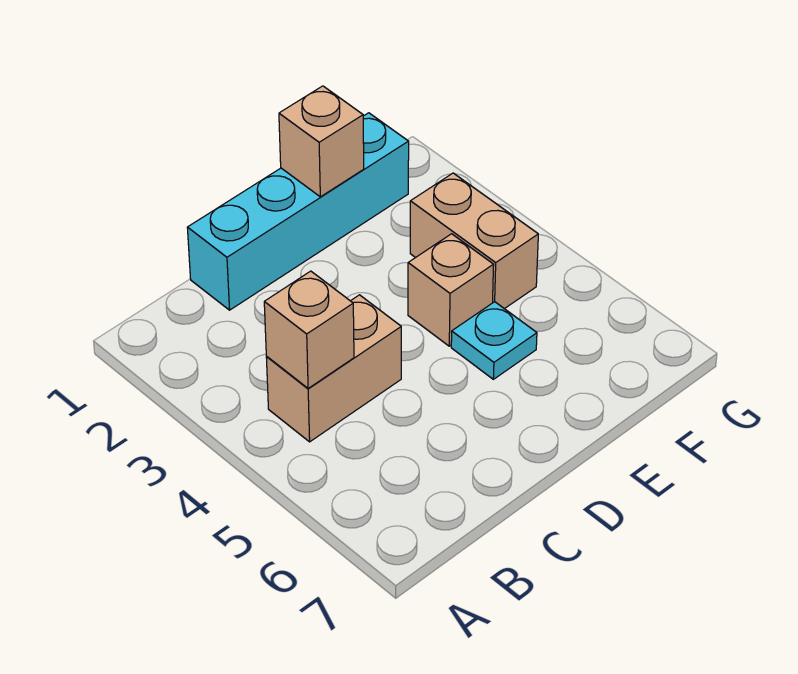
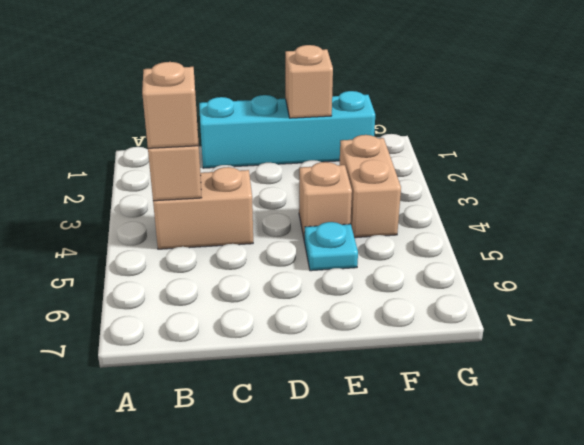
none -> tan brick B4 level 3

